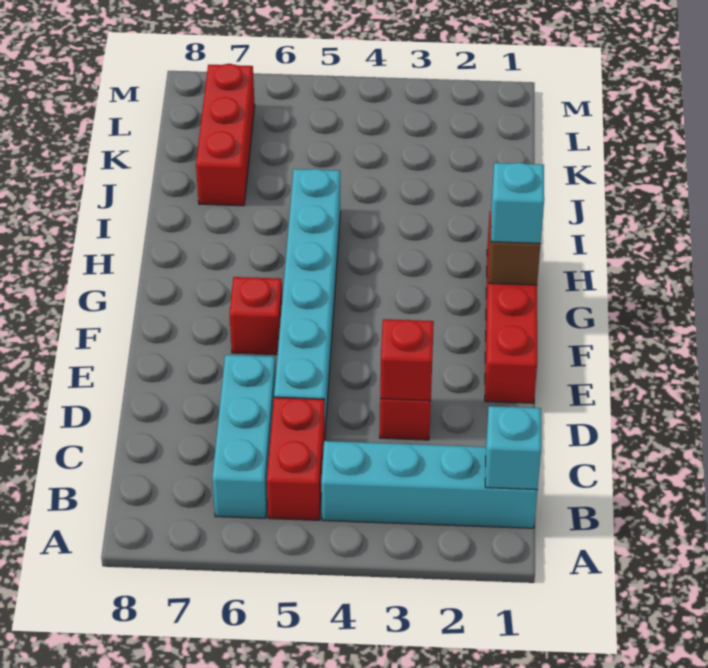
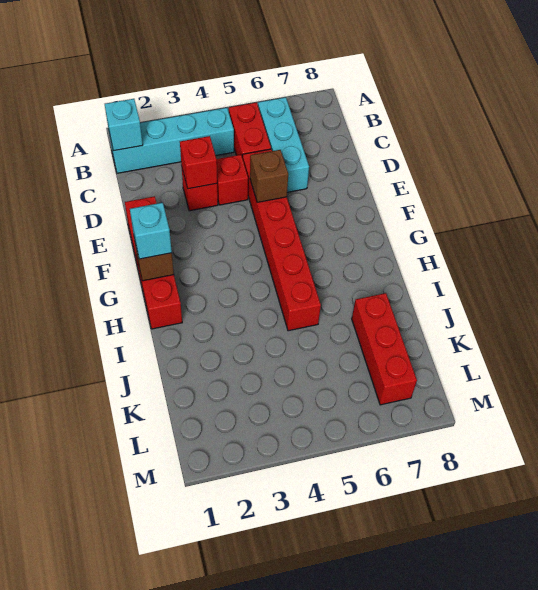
cyan brick D5:I5 level 1 -> red brick D5:I5 level 1
none -> brown brick E5 level 2
red brick F6 level 1 -> red brick D4 level 1

